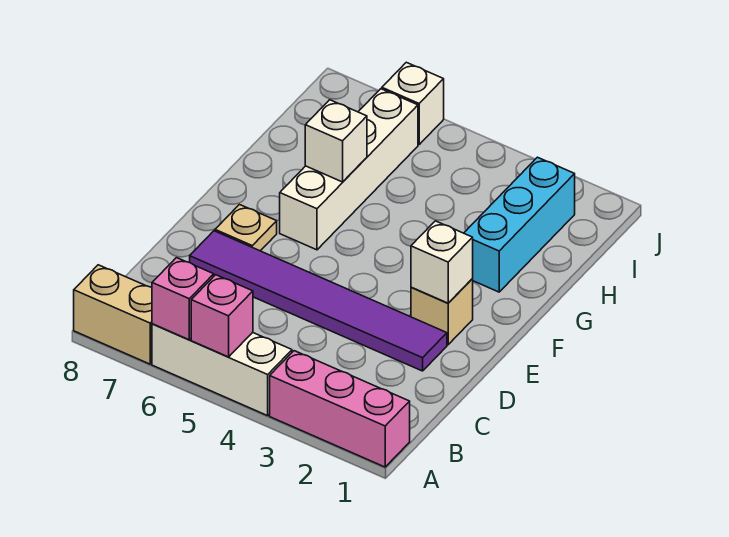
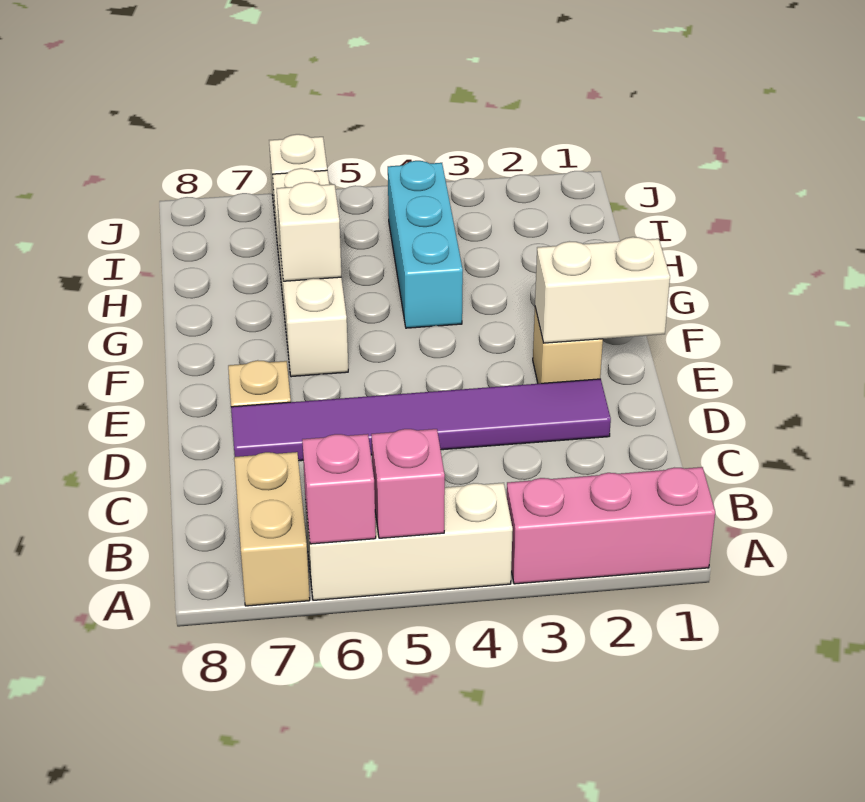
tan brick A7:A8 level 1 -> tan brick A7:B7 level 1
white brick E2 level 2 -> white brick E1:E2 level 2
cyan brick G2:I2 level 1 -> cyan brick G4:I4 level 1

